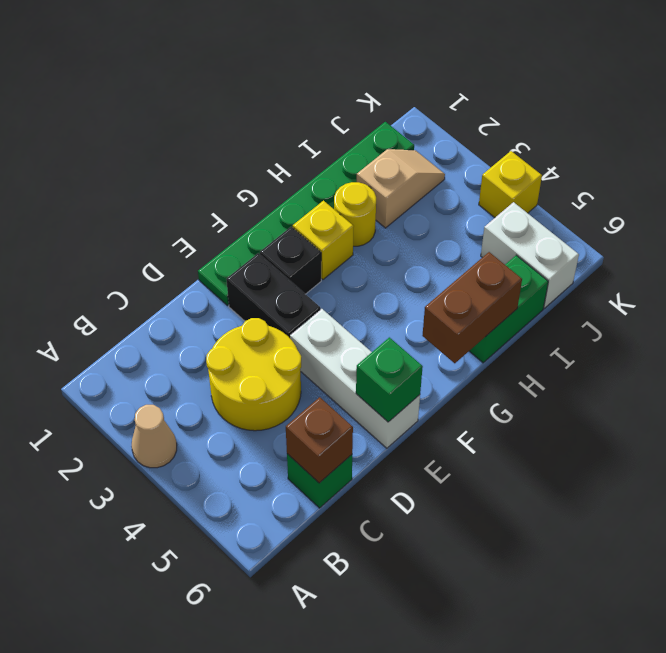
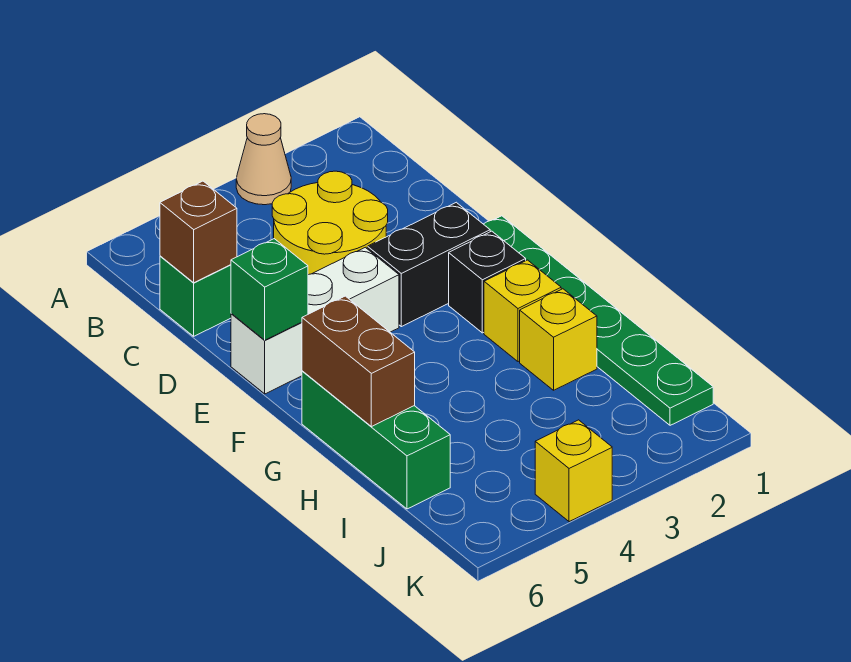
yellow round brick H2 level 1 -> yellow brick H2 level 1
green brick H6:I6 level 1 -> green brick G6:I6 level 1
tan slope I2:J2 level 1 top I -> none
white brick J5:J6 level 1 -> none

